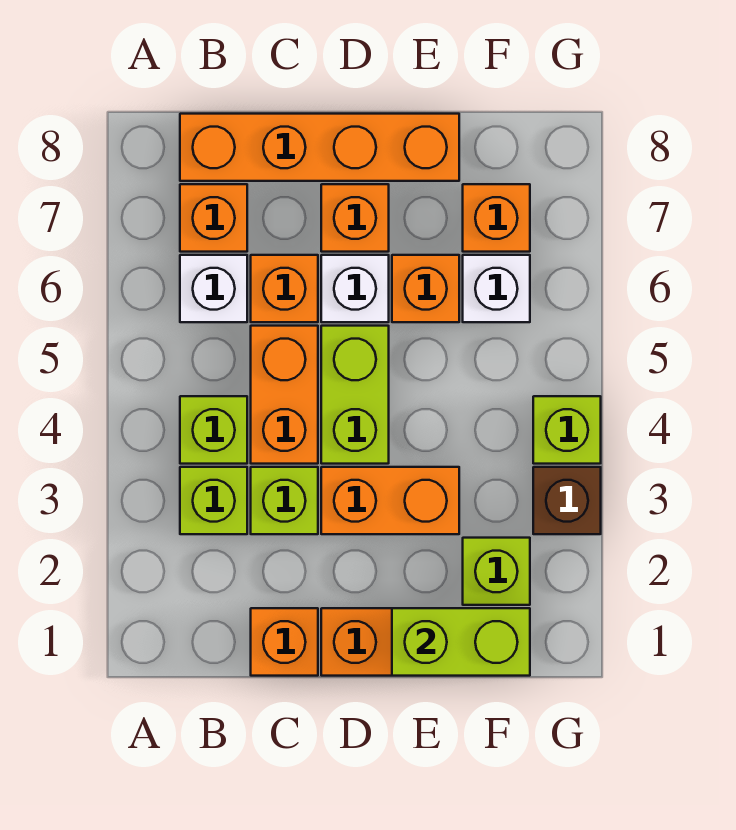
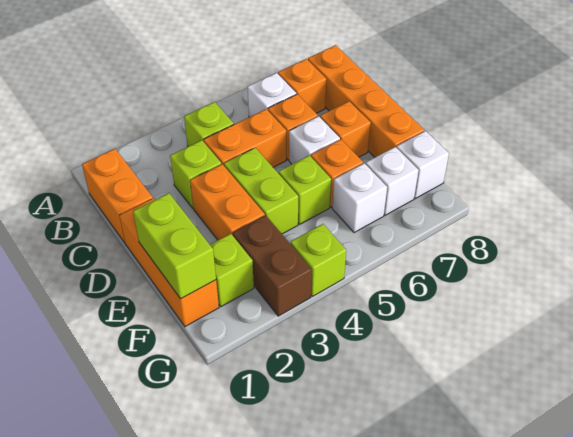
lime brick B3 level 1 -> lime brick E5 level 1
orange brick C1 level 1 -> orange brick B1:C1 level 1
lime brick D4:D5 level 1 -> lime brick D4:E4 level 1
orange brick F7 level 1 -> white brick F7 level 1
none -> white brick F8 level 1
brown brick G3 level 1 -> brown brick F3:G3 level 1

